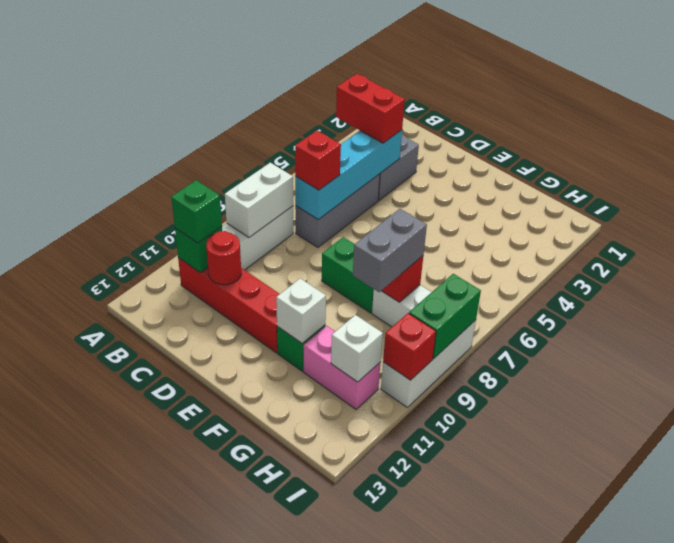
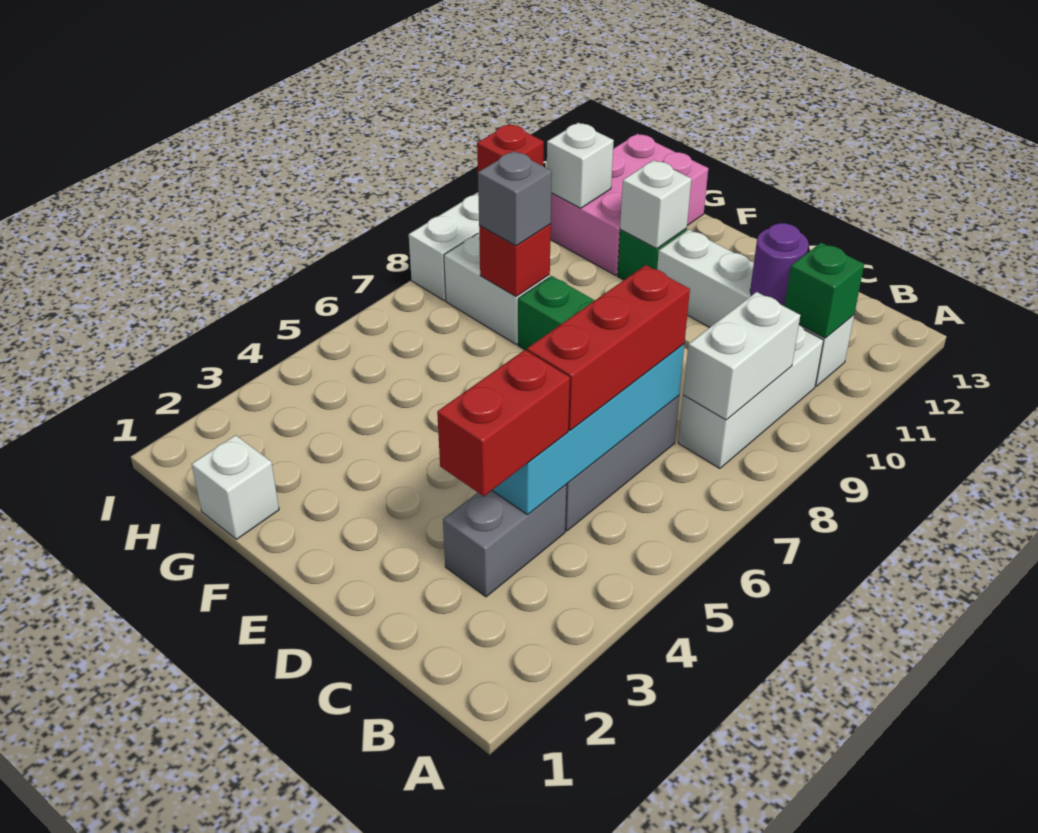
red brick B4:C4 level 3 -> red brick C3:C4 level 3
red brick B11:E11 level 1 -> white brick B11:E11 level 1
green brick B11 level 3 -> none
red brick C7 level 3 -> red brick C5:C7 level 3
red round brick C11 level 2 -> purple round brick C11 level 2
none -> white brick G1 level 1
grey brick G8:G9 level 3 -> grey brick G8 level 3
pink brick G11:H11 level 1 -> pink brick G11:H13 level 1
green brick I8:I9 level 2 -> none

